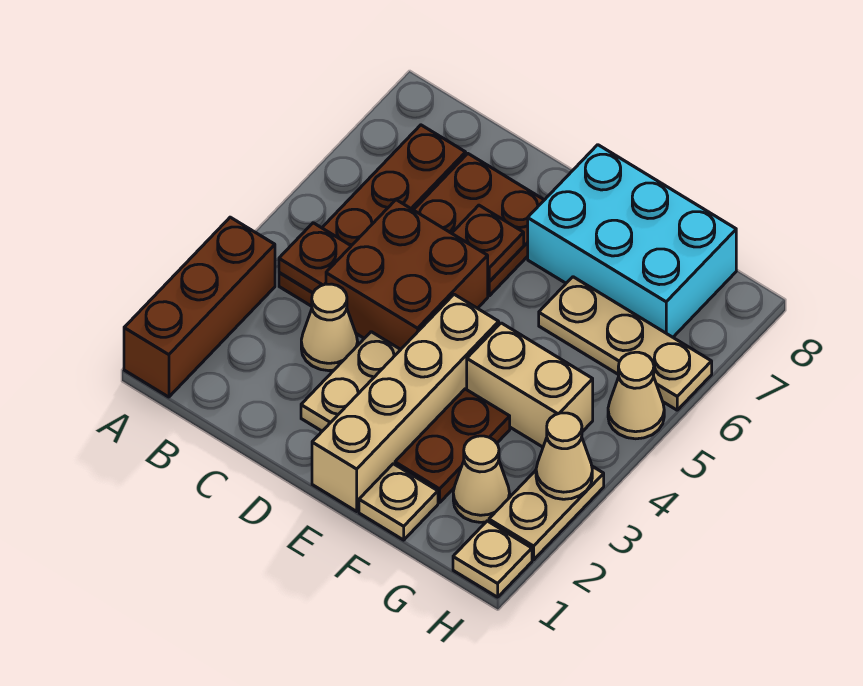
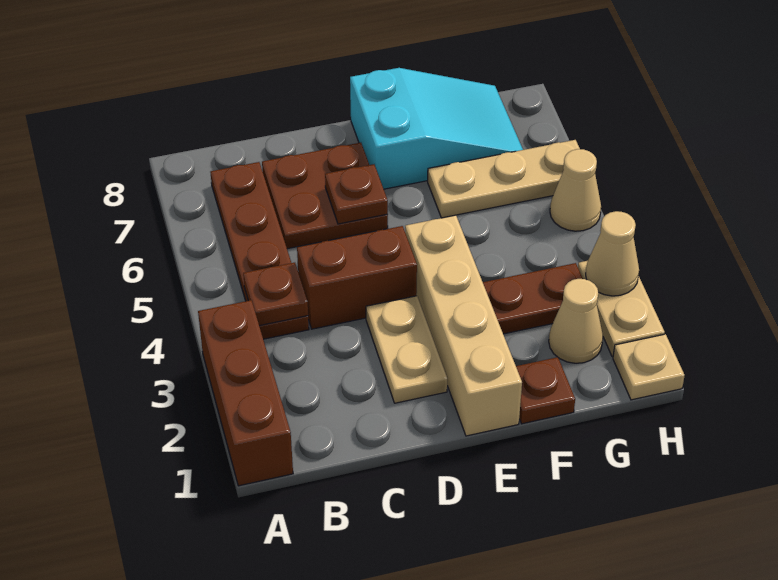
tan cone C3 level 1 -> none
brown brick C4:D5 level 1 -> brown brick C4:D4 level 1
cyan brick E7:G8 level 1 -> cyan slope E7:G8 level 1 top E
tan plate F1 level 1 -> brown plate F1 level 1
brown plate F2:F3 level 1 -> brown plate F3:G3 level 1
tan brick F4:G4 level 1 -> none

